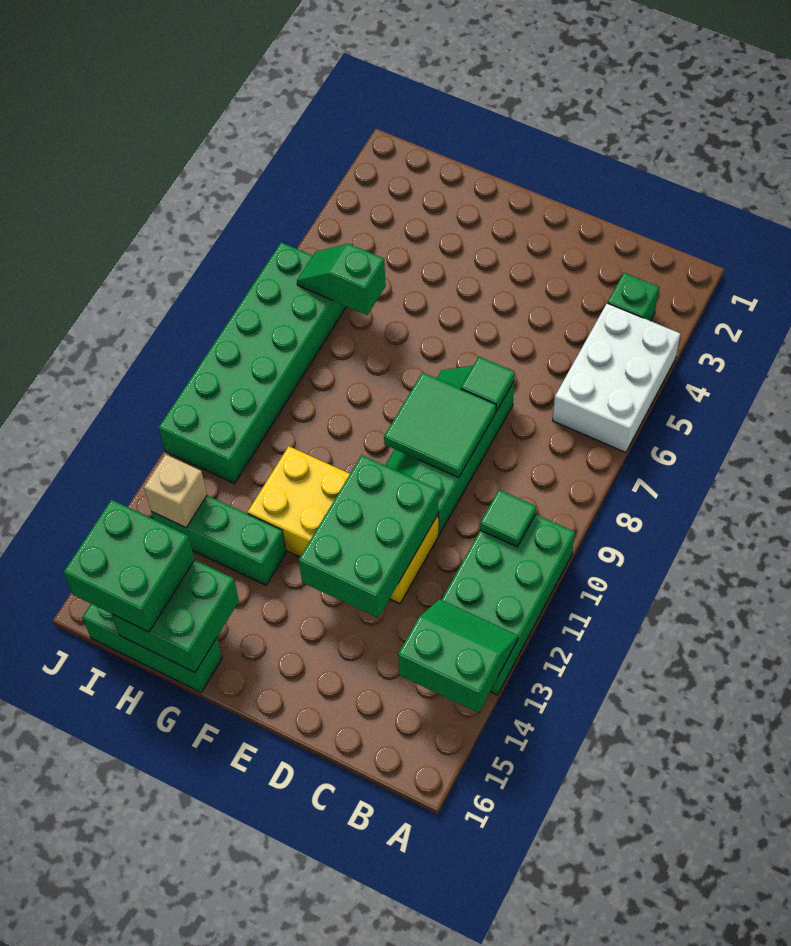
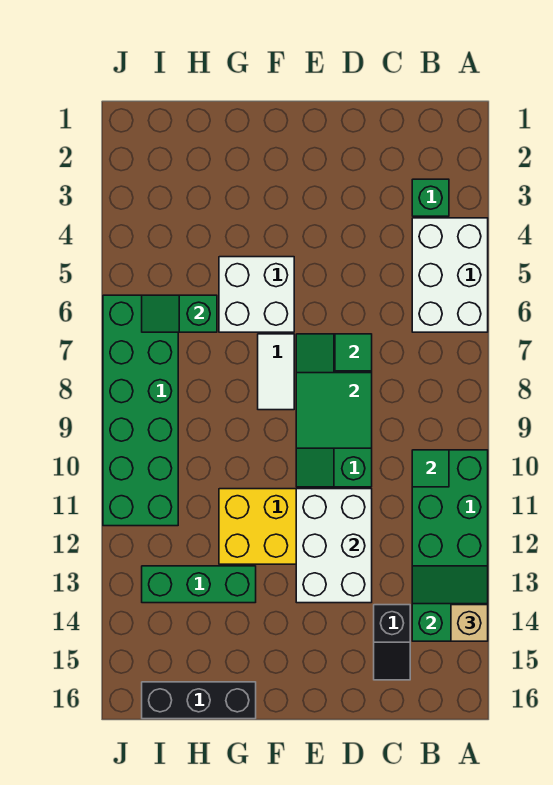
none -> black slope C14:C15 level 1 top 14
green brick D11:E13 level 2 -> white brick D11:E13 level 2
none -> white brick F5:G6 level 1
none -> white tile F7:F8 level 1
green brick G15:H16 level 2 -> none
green brick G16:I16 level 1 -> black brick G16:I16 level 1
green brick H15:I16 level 3 -> none
tan brick I13 level 2 -> tan brick A14 level 3

